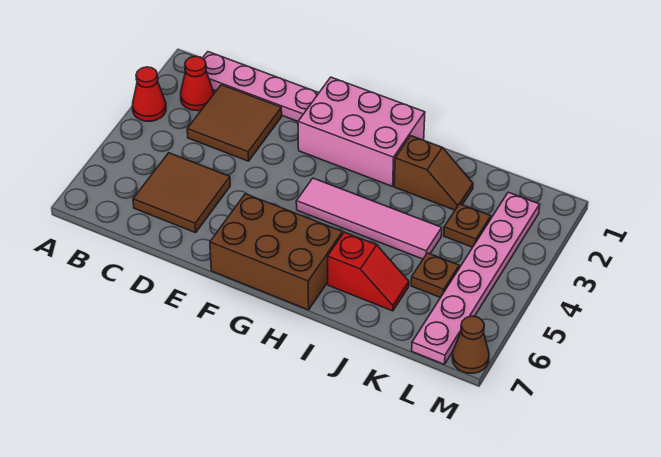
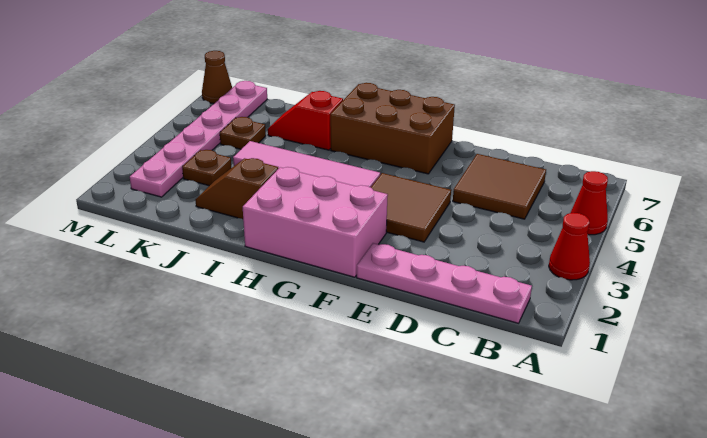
red cone B2 level 1 -> red cone A5 level 1
brown tile C2:D3 level 1 -> brown tile E3:F4 level 1

